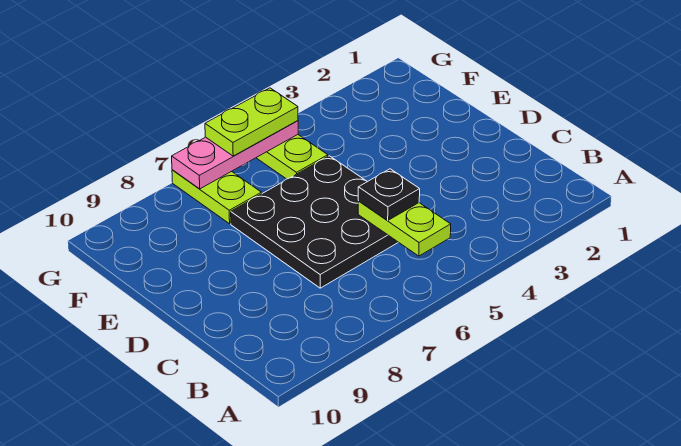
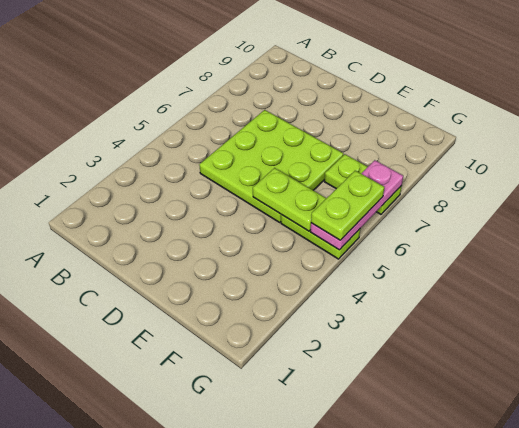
lime plate B5:C5 level 2 -> lime plate E5:F5 level 2
black plate C5:E7 level 1 -> lime plate C5:E7 level 1
black plate C5 level 3 -> none

